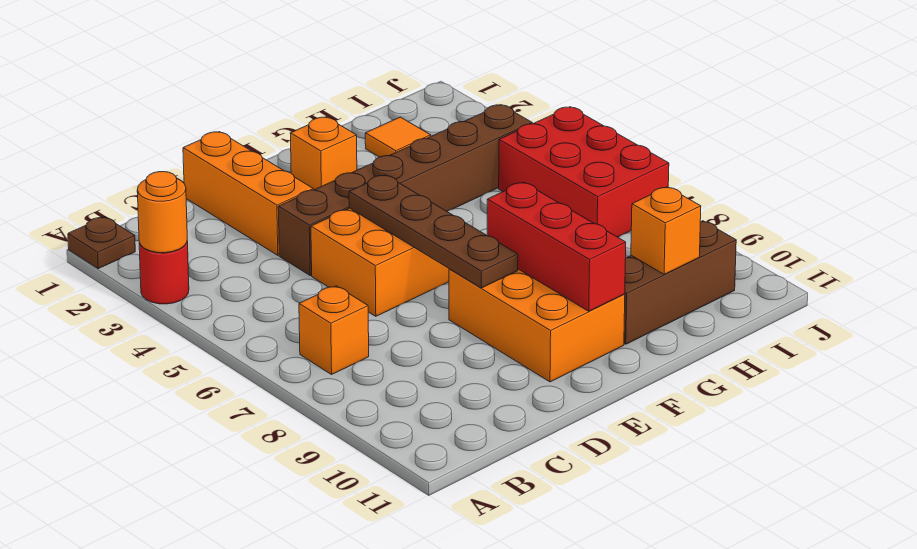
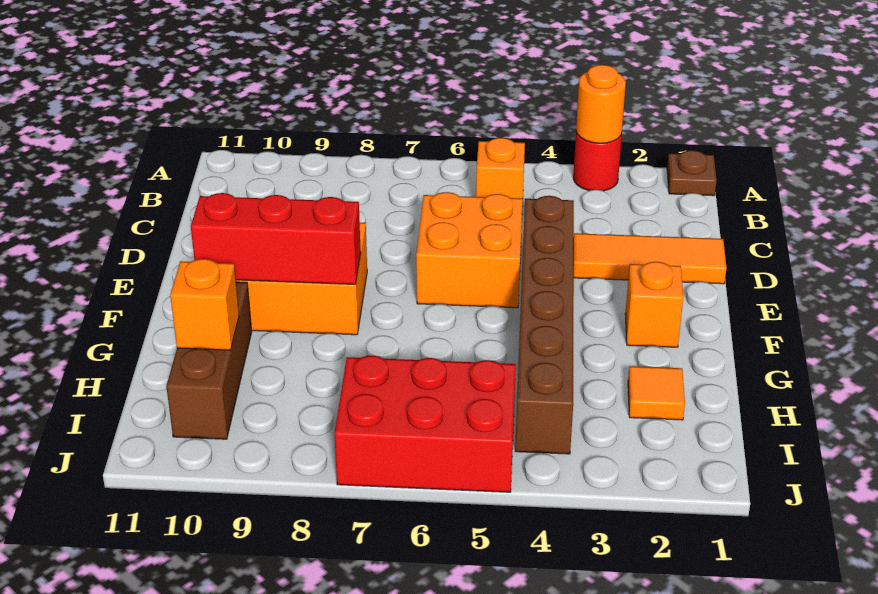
orange brick B7 level 1 -> orange brick B5 level 1
orange brick D1:D3 level 1 -> orange tile D1:D3 level 1
brown plate E5:E8 level 2 -> none

